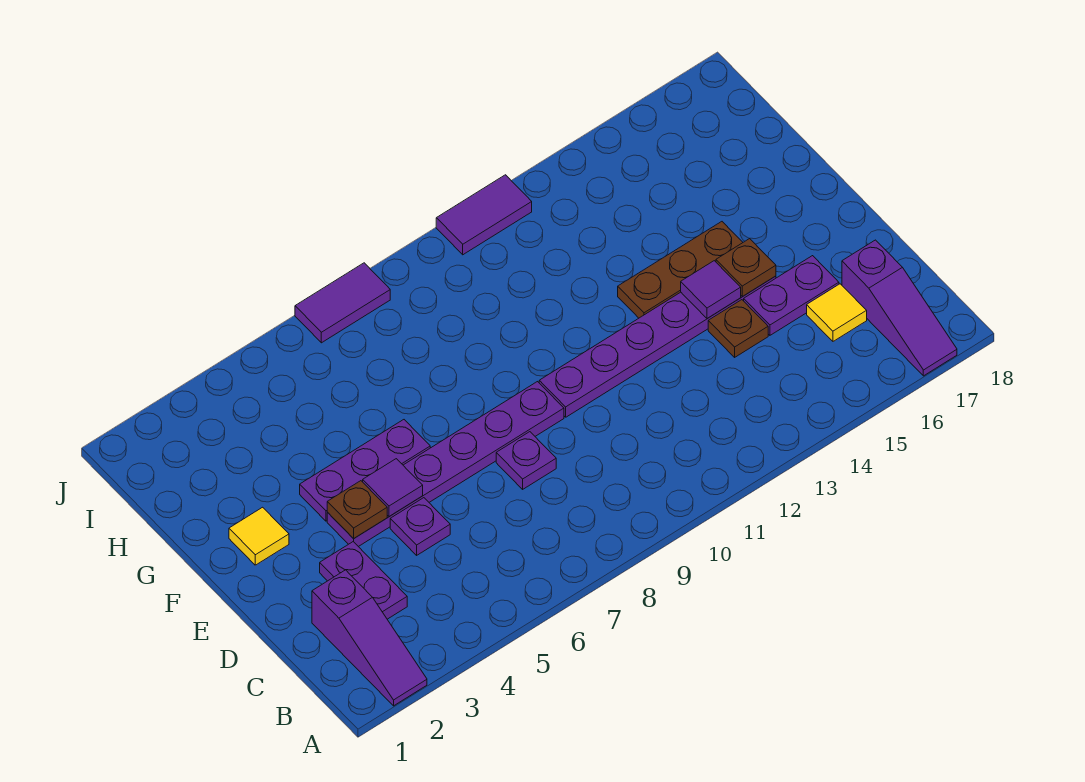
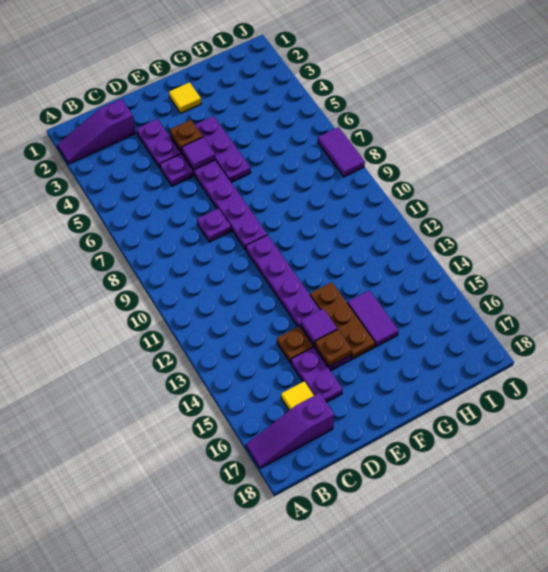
purple plate C3:D3 level 1 -> purple plate D3:D4 level 1
purple tile J11:J12 level 1 -> purple tile G14:G15 level 1

